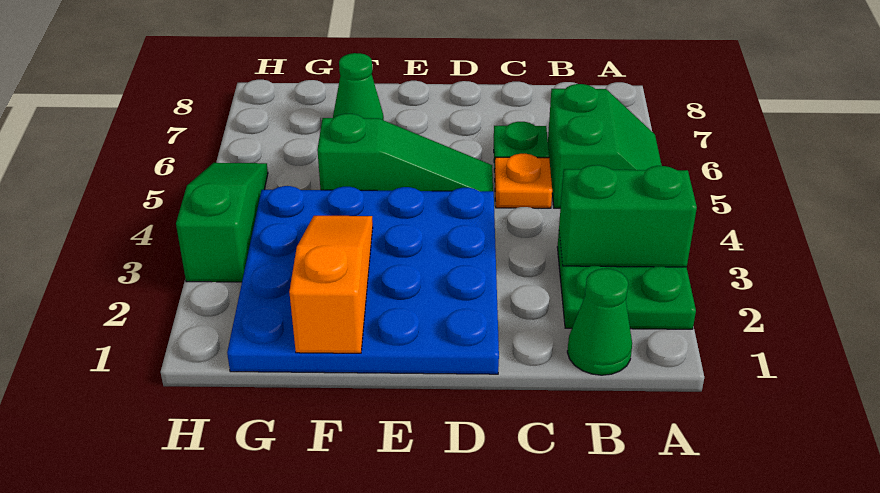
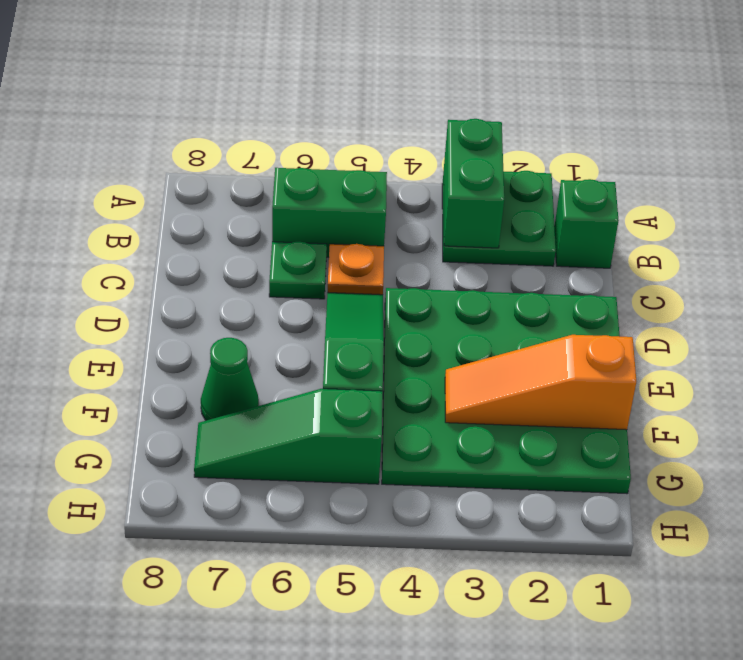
green cone B1 level 1 -> green brick B1 level 1
blue plate D1:G4 level 1 -> green plate D1:G4 level 1
green slope H3:H5 level 1 top 3 -> green slope G5:G7 level 1 top 5

